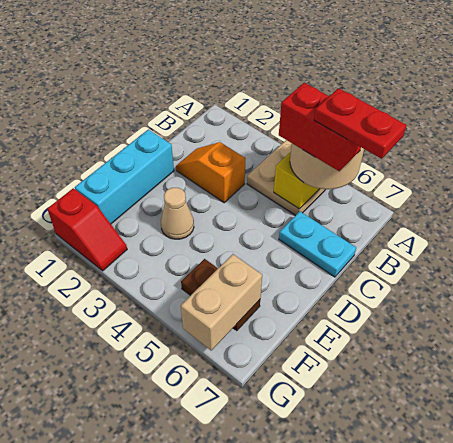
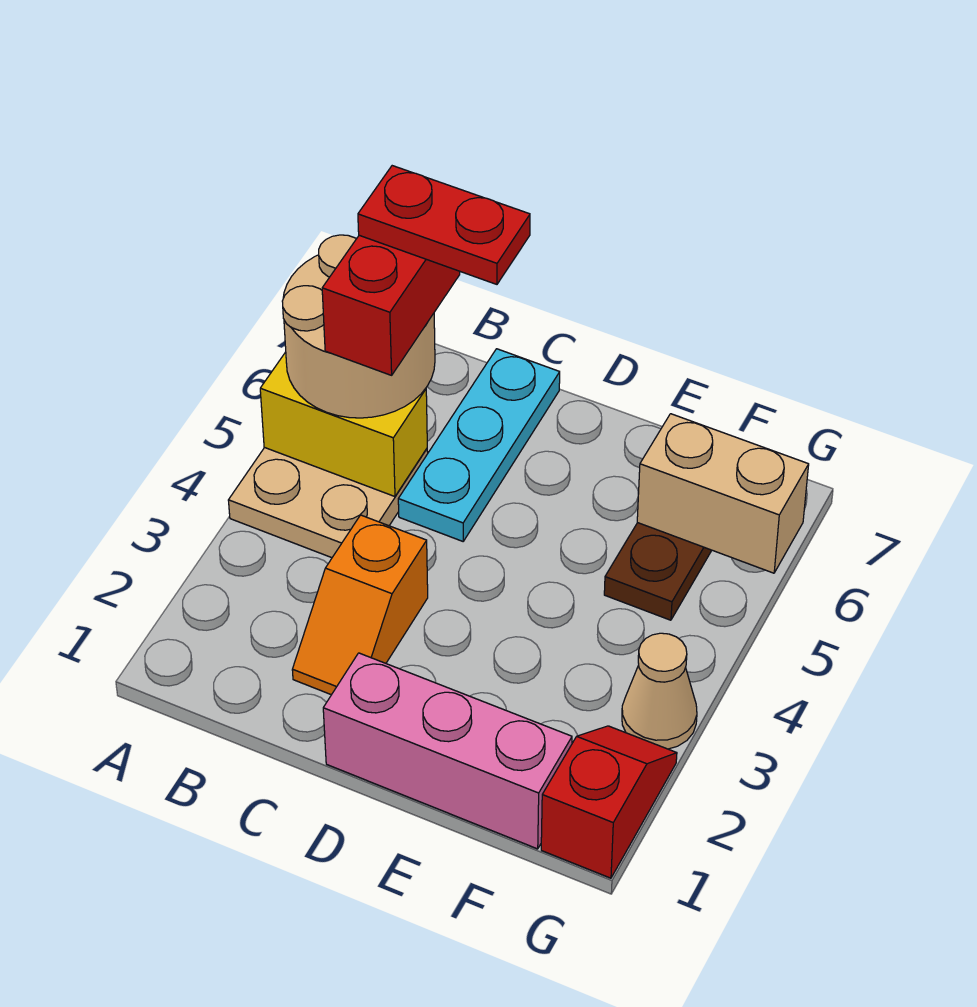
red plate B6:B7 level 5 -> red plate B6:C6 level 5
cyan plate C6:C7 level 1 -> cyan plate C5:C7 level 1
cyan brick D1:F1 level 1 -> pink brick D1:F1 level 1
tan cone E3 level 1 -> tan cone G3 level 1

